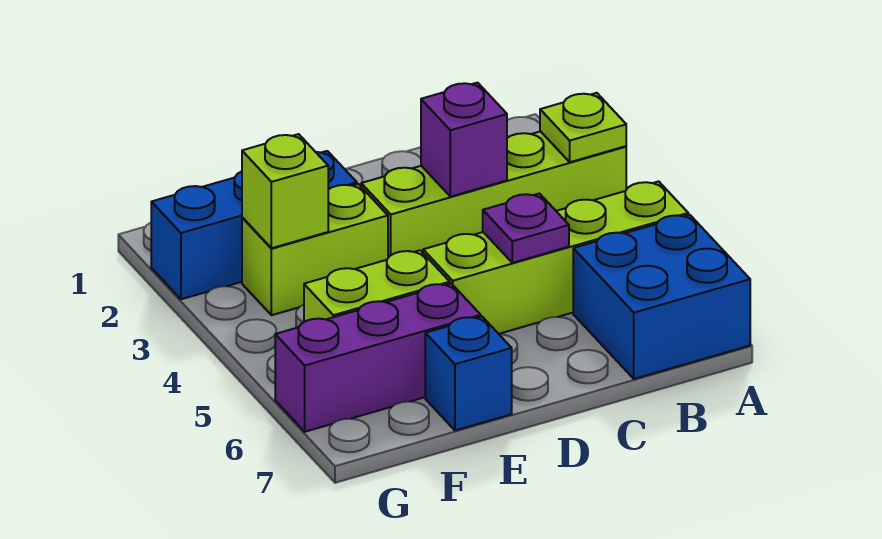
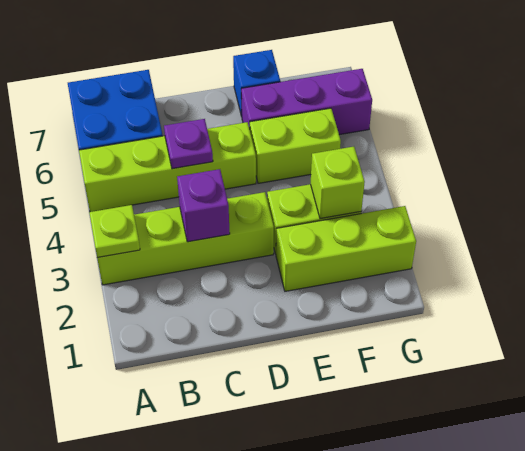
blue brick E2:G2 level 1 -> lime brick E2:G2 level 1

